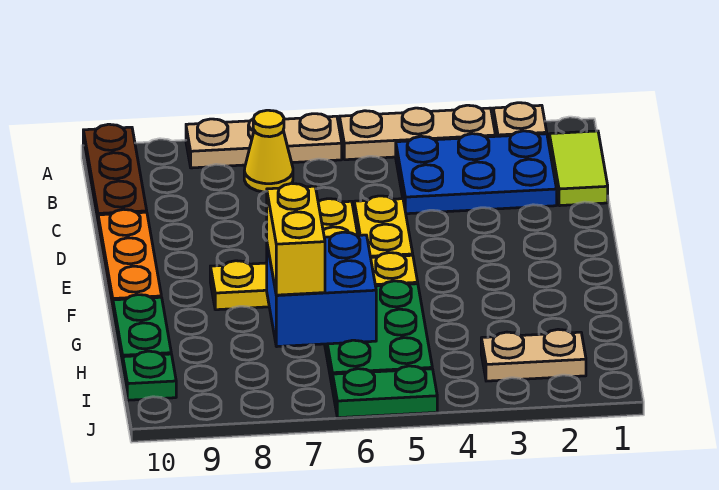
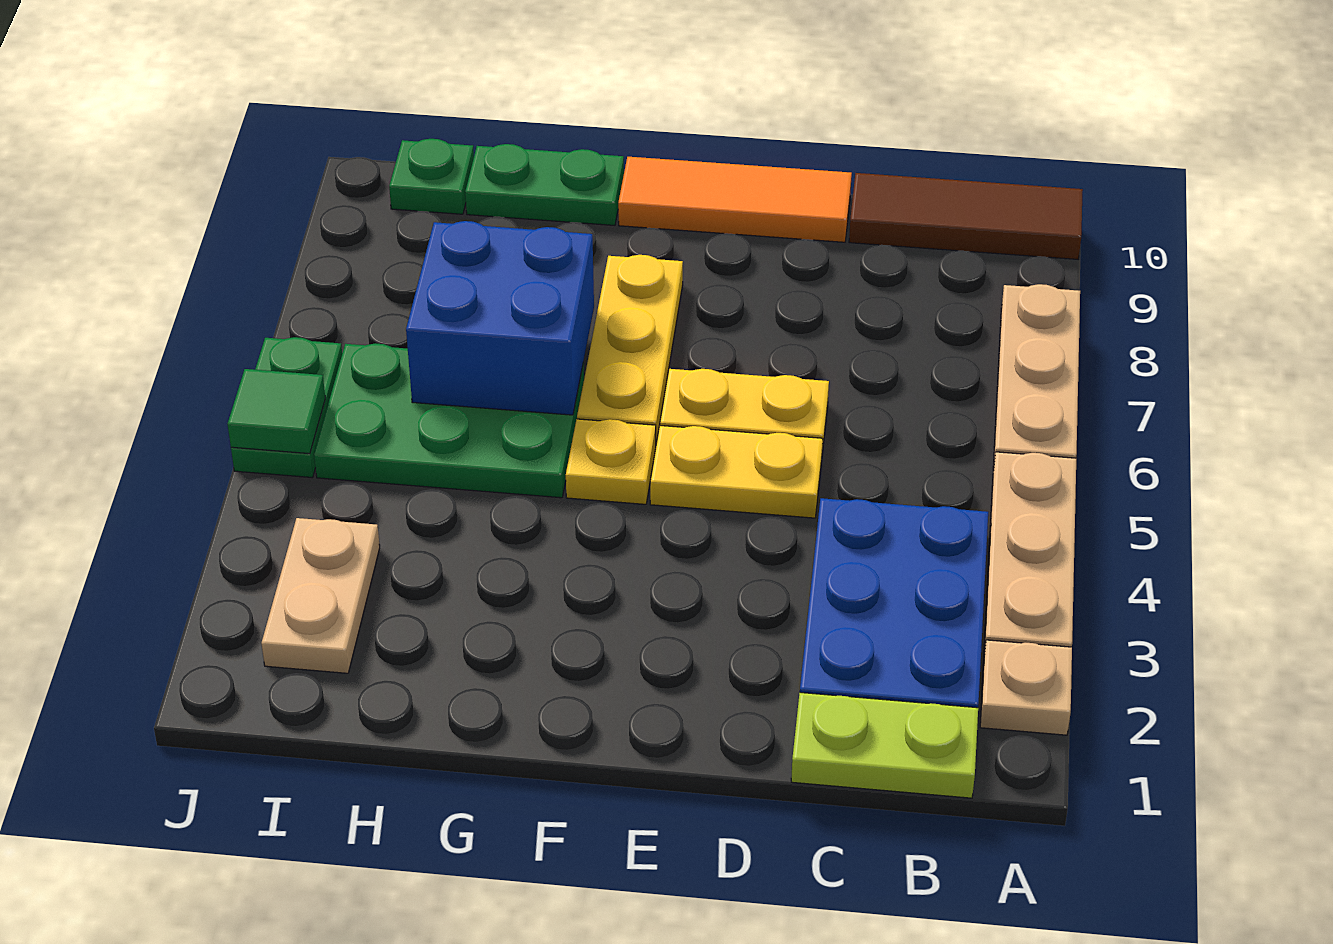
brown plate A10:C10 level 1 -> brown tile A10:C10 level 1
lime tile B1:C1 level 1 -> lime plate B1:C1 level 1
yellow cone B7 level 1 -> none
orange plate D10:F10 level 1 -> orange tile D10:F10 level 1
yellow brick G7:H7 level 3 -> none
none -> green tile J5 level 2

